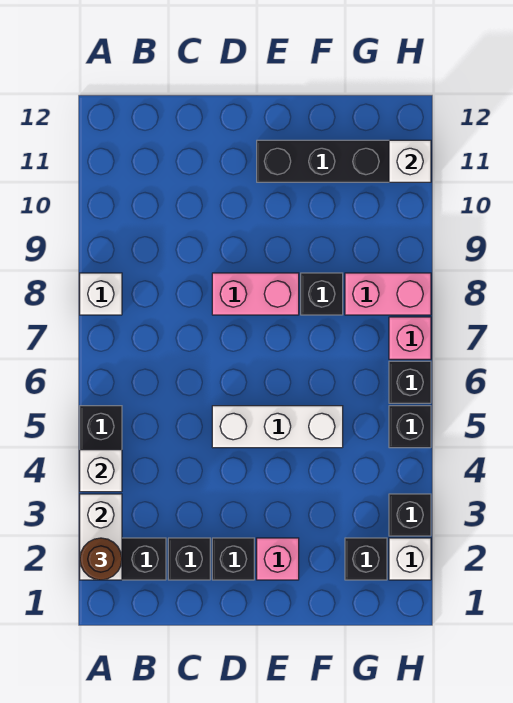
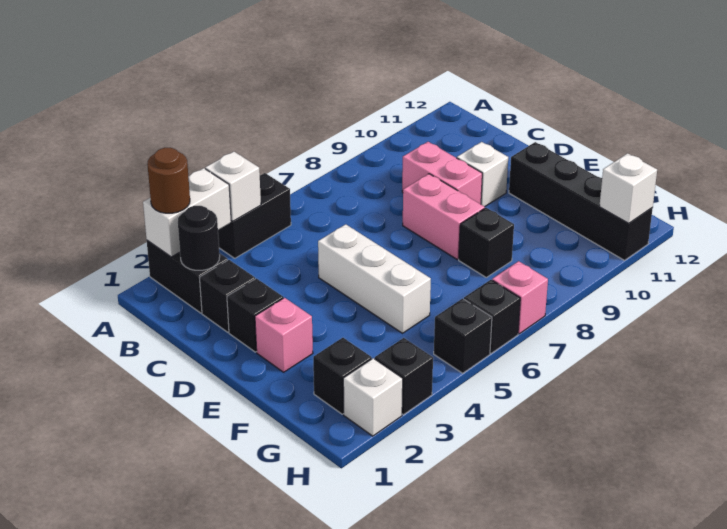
white brick A8 level 1 -> white brick D10 level 1
none -> black round brick B2 level 2
pink brick G8:H8 level 1 -> pink brick C9:D9 level 1

